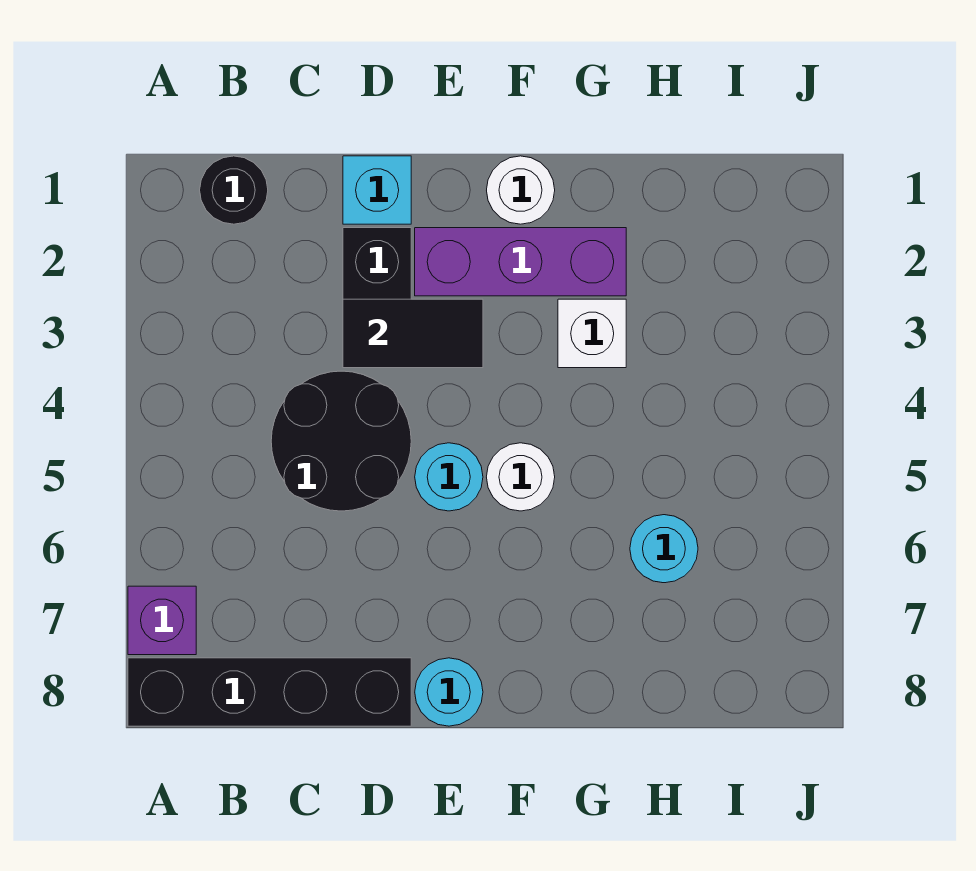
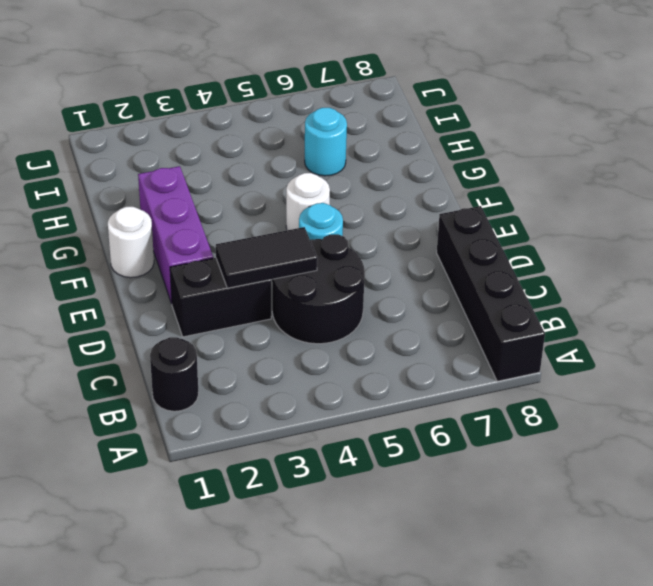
purple brick A7 level 1 -> none
cyan brick D1 level 1 -> none
black tile D3:E3 level 2 -> black tile D3:D4 level 2
cyan round brick E8 level 1 -> none
white brick G3 level 1 -> none

